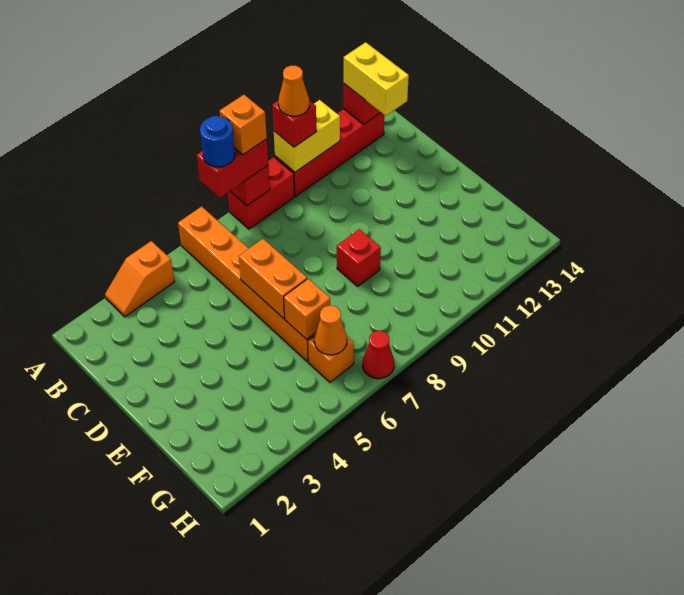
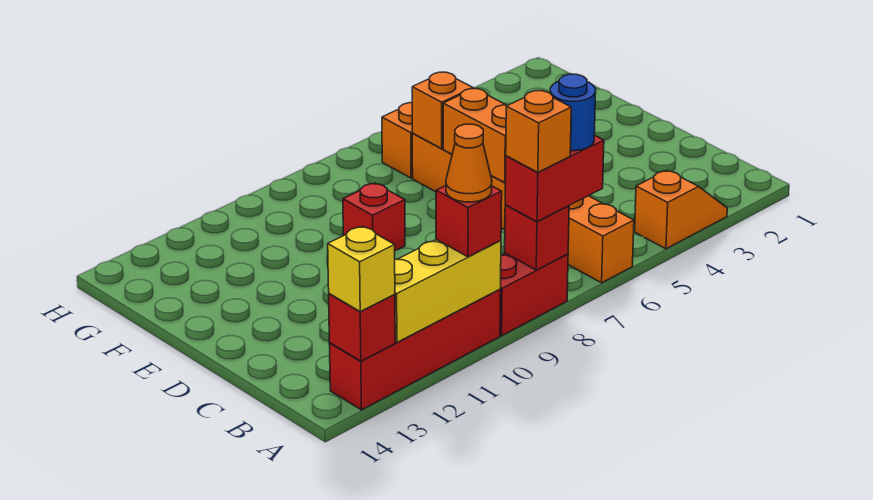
yellow brick A10:A11 level 2 -> yellow brick A10:A12 level 2
yellow brick A13:B13 level 3 -> yellow brick A13 level 3
orange cone G6 level 2 -> none
red cone H7 level 1 -> none

